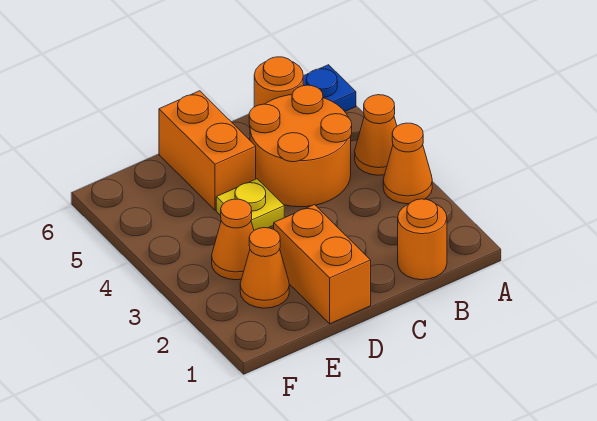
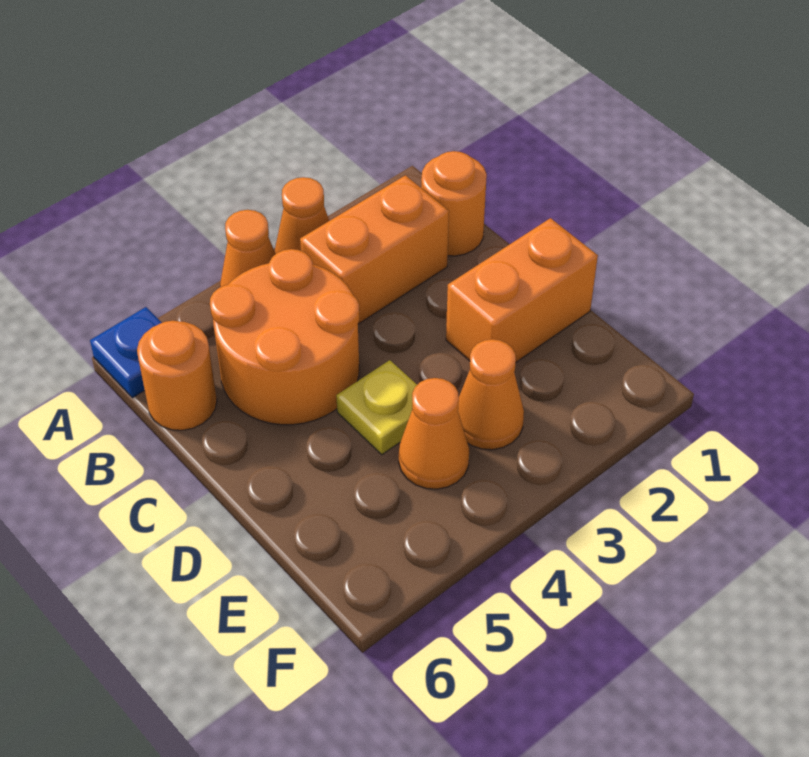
orange brick D5:D6 level 1 -> orange brick B2:B3 level 1
orange cone E2 level 1 -> orange cone E4 level 1

